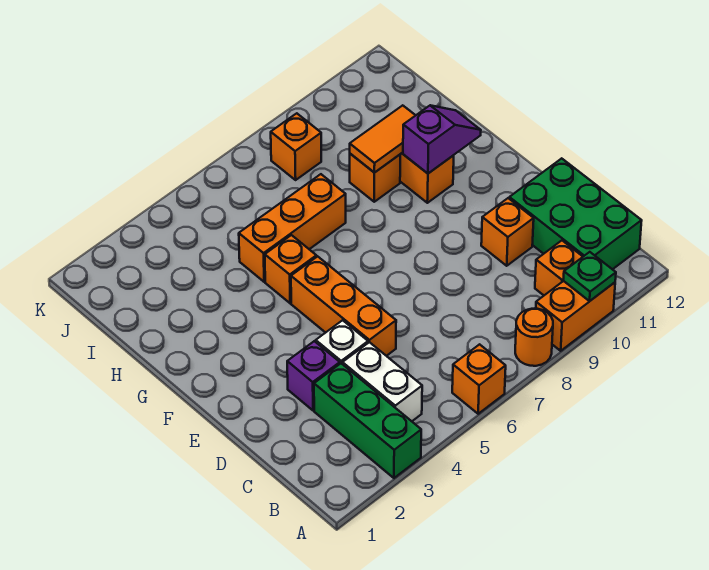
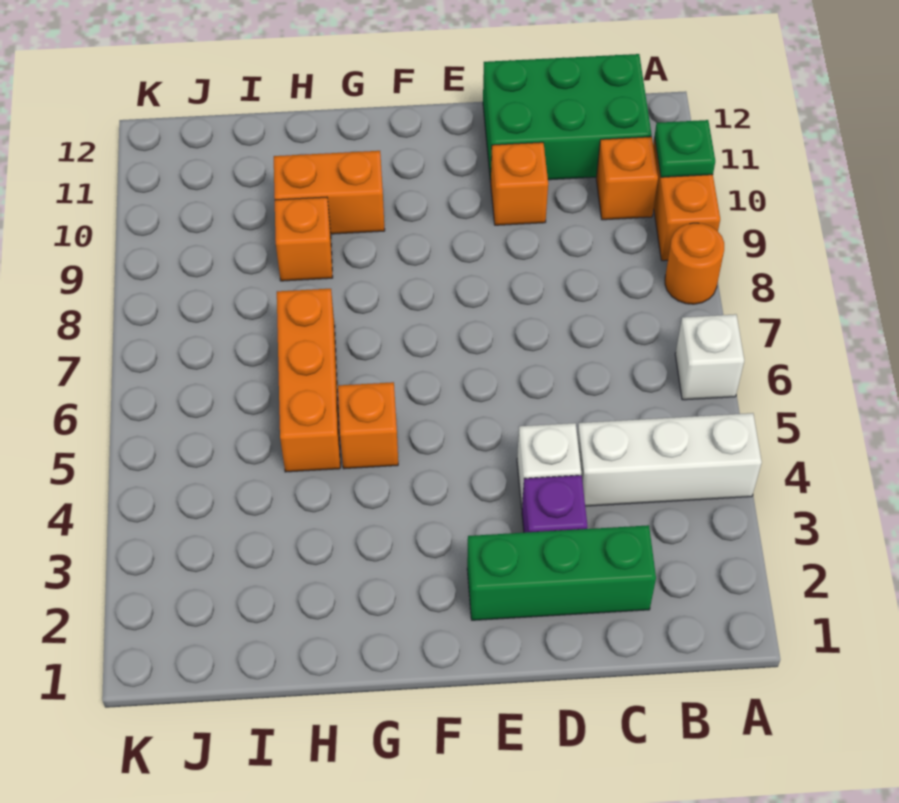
green brick A3:C3 level 1 -> green brick C2:E2 level 1
orange brick A6 level 1 -> white brick A6 level 1
white brick B4:C4 level 1 -> white brick A4:C4 level 1
orange brick D5:F5 level 1 -> none
purple slope G10:G11 level 2 top 10 -> none
orange tile H9:H10 level 2 -> none
orange brick J8 level 1 -> none

